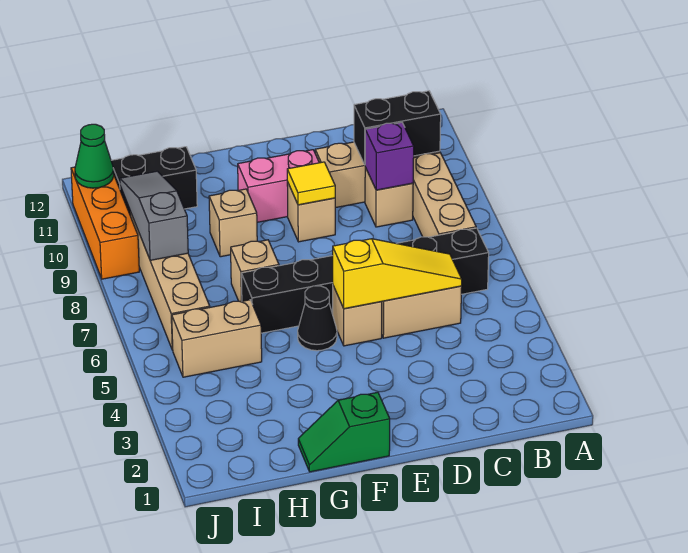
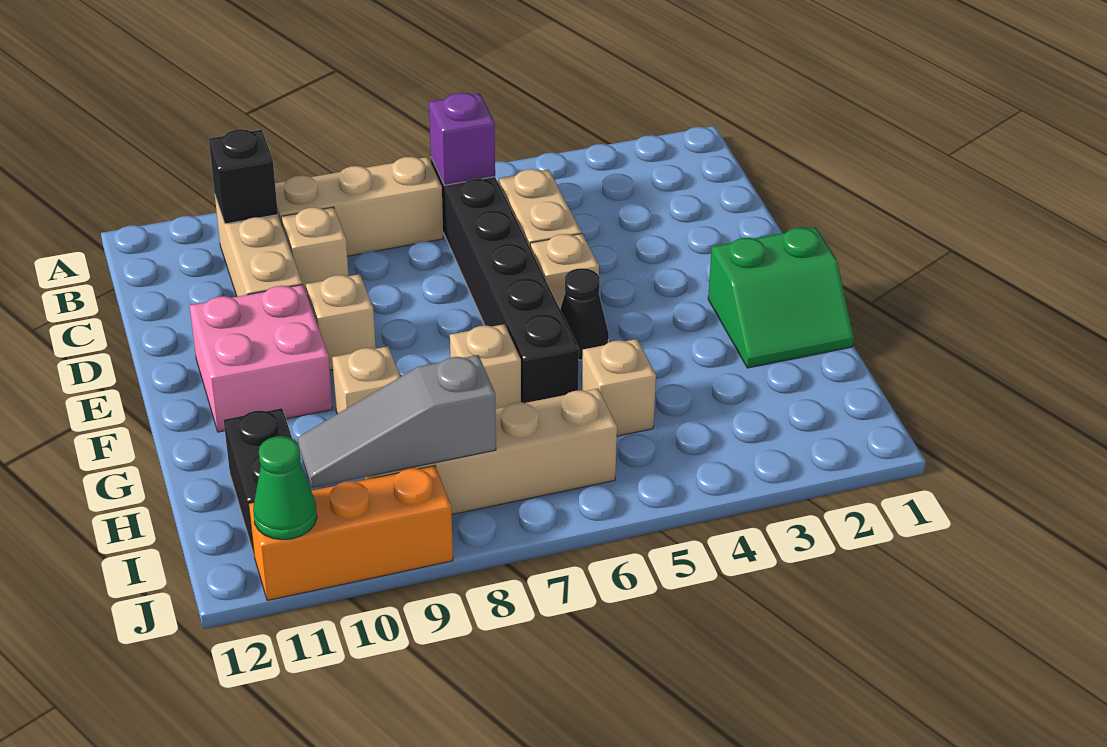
black brick B10:C10 level 2 -> black brick B10 level 2
yellow slope C5:E5 level 2 top E -> none
purple brick C9 level 2 -> purple brick B6 level 2
yellow tile E9 level 2 -> none
pink brick E10:F10 level 1 -> pink brick E10:F11 level 1
green slope F1:G1 level 1 top F -> green slope F1:G2 level 1 top F
tan brick H5:I5 level 1 -> tan brick H5 level 1

